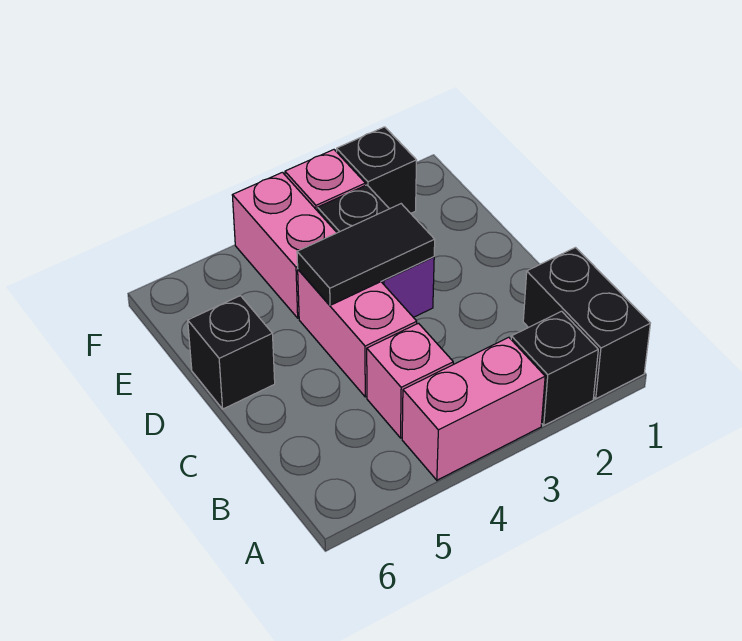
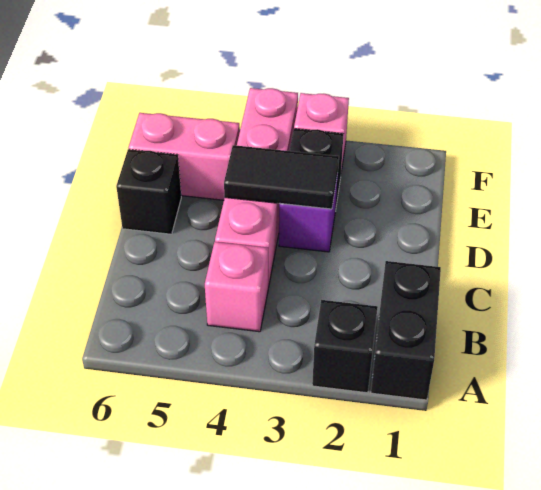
pink brick A3:A4 level 1 -> pink brick E5:E6 level 1
black brick F2 level 1 -> none

